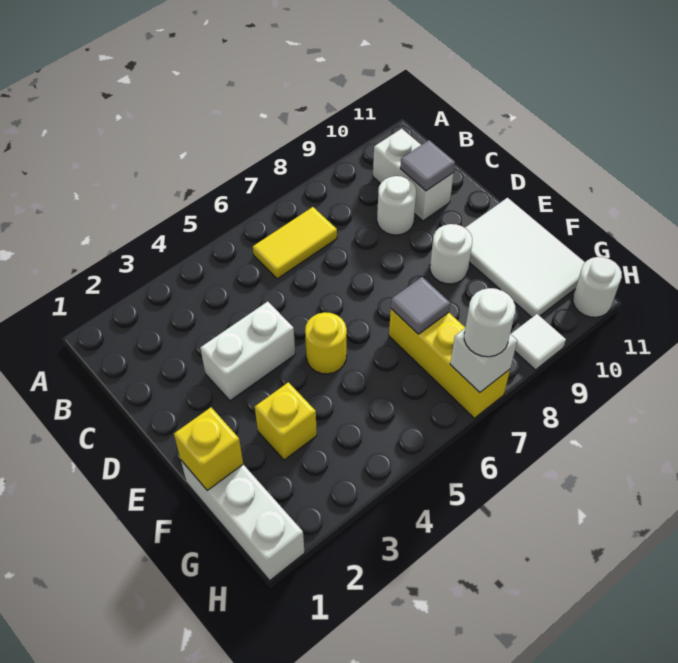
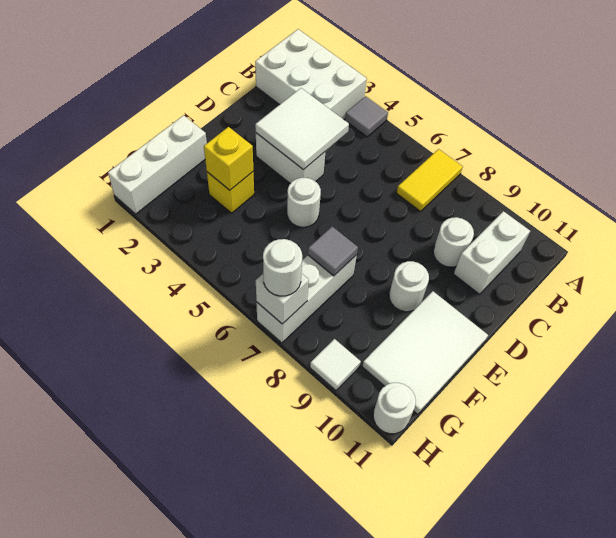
none -> white brick A1:B3 level 1
yellow tile B6:B7 level 1 -> yellow tile A7:B7 level 1
none -> white tile C3:D4 level 2
grey tile C10 level 2 -> grey tile A4 level 1
yellow round brick E5 level 1 -> white round brick E5 level 1
yellow brick F1 level 2 -> yellow brick F3 level 2
yellow brick F7:H7 level 1 -> white brick F7:H7 level 1

